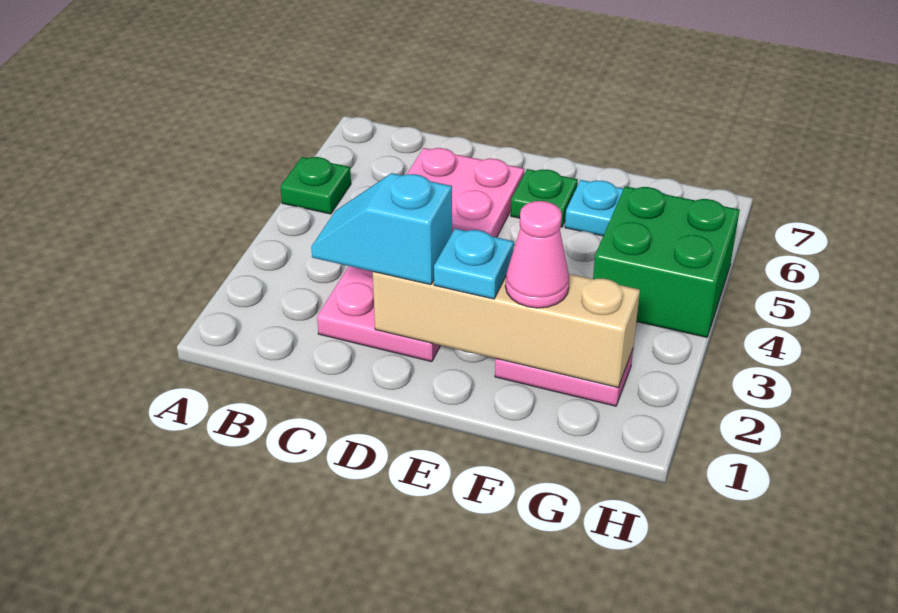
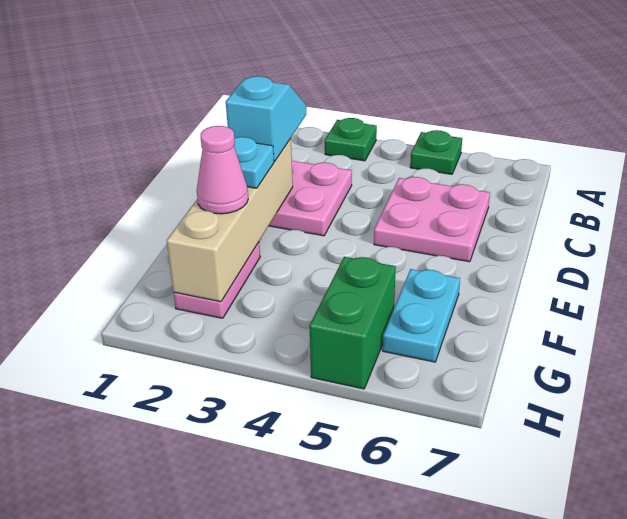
green plate E6 level 1 -> green plate A3 level 1
green brick G4:H5 level 1 -> green brick G5:H5 level 1

